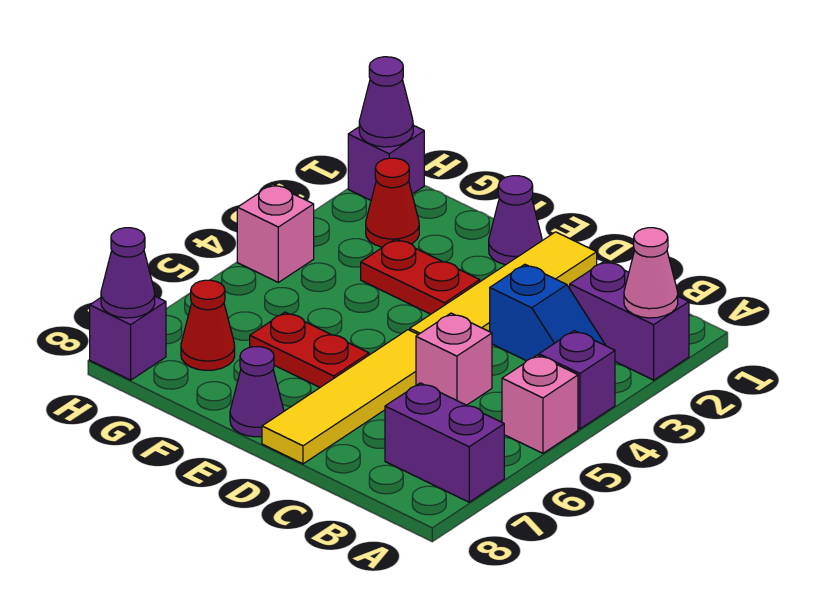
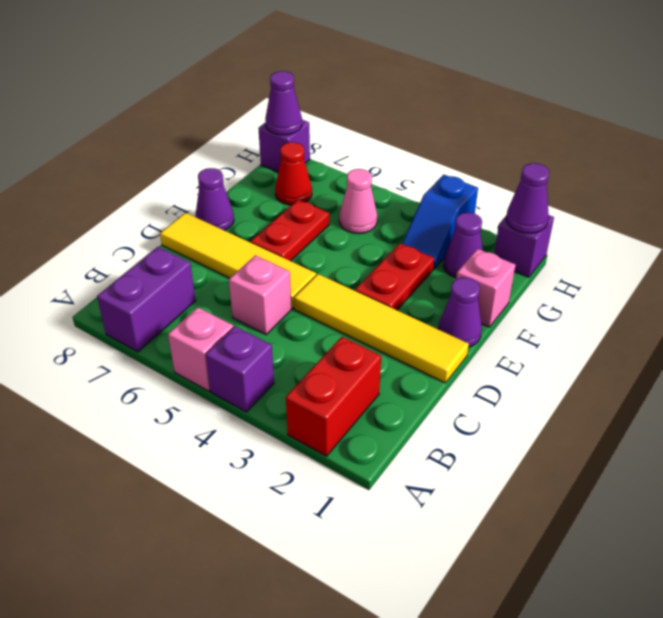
purple brick A2:B2 level 1 -> red brick A2:B2 level 1
pink cone A2 level 2 -> pink cone G5 level 1
blue slope B3:C3 level 1 top C -> blue slope G3:H3 level 1 top H
red cone G2 level 1 -> purple cone G2 level 1
pink brick H4 level 1 -> pink brick F1 level 1

